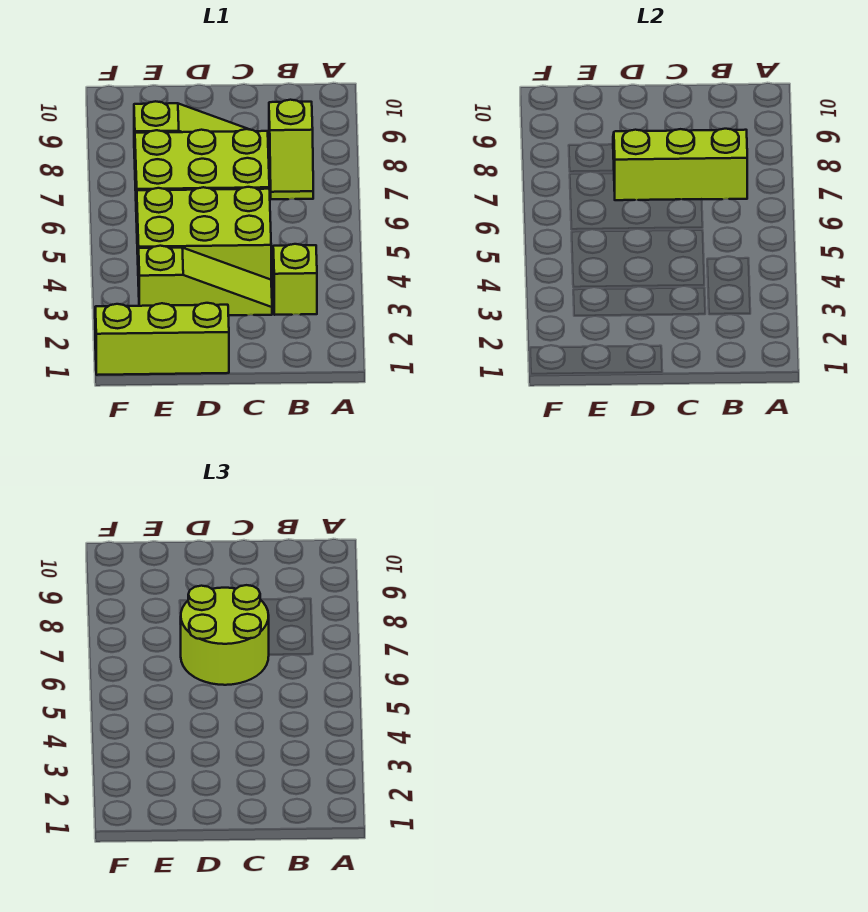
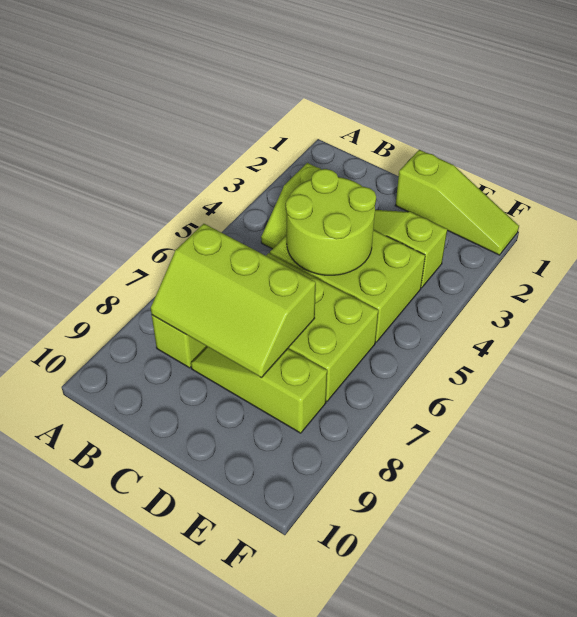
lime round brick C6:D7 level 3 -> lime round brick C4:D5 level 2
lime brick D1:F1 level 1 -> lime slope D1:F1 level 1 top D

